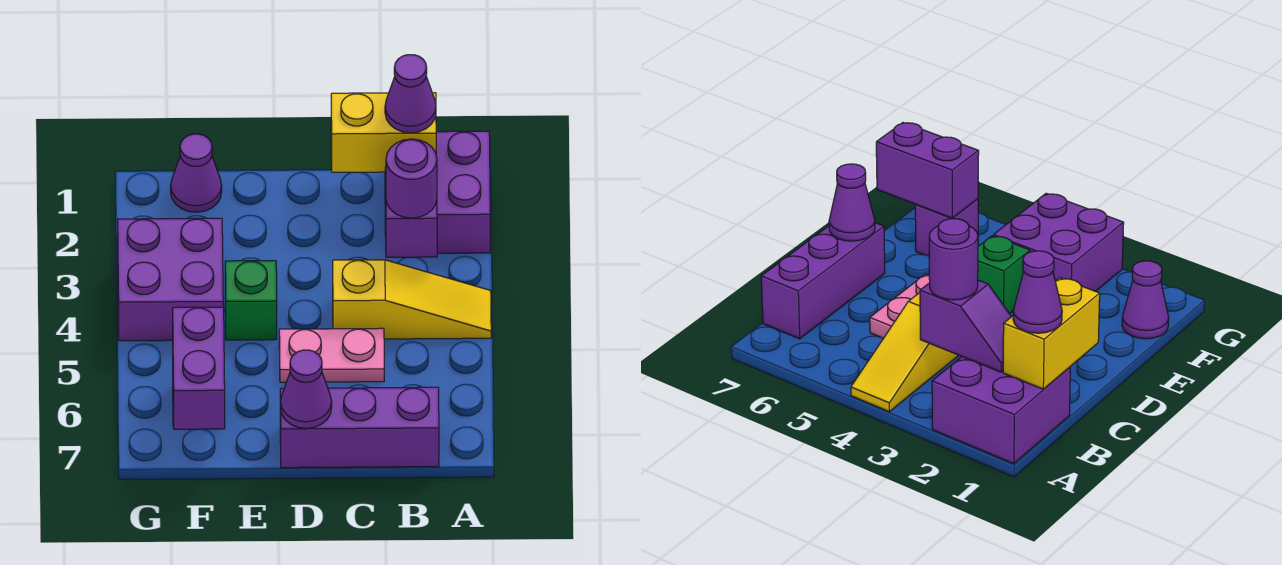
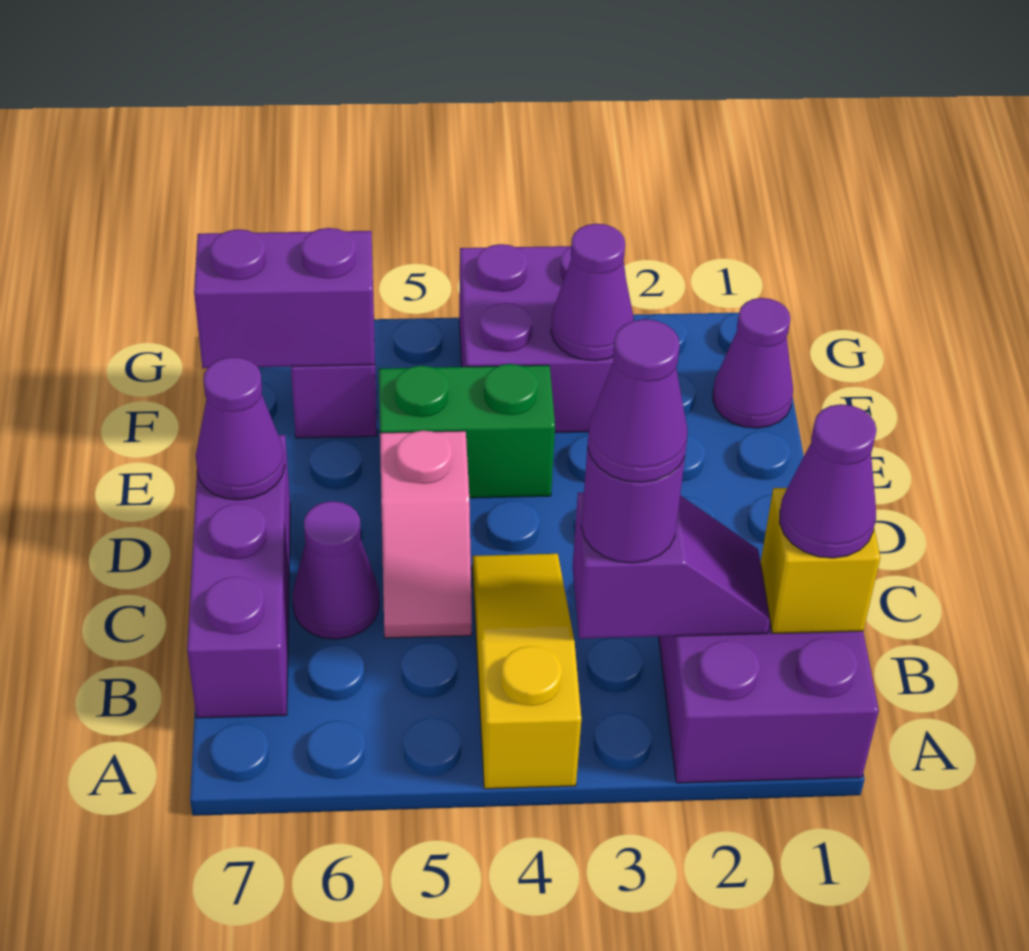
yellow slope A4:C4 level 1 top C -> yellow slope A4:C4 level 1 top A
yellow brick B1:C1 level 2 -> yellow brick B1 level 2
none -> purple cone B3 level 4
pink plate C5:D5 level 1 -> pink slope C5:D5 level 1 top D
none -> purple cone C6 level 1
green brick E4 level 1 -> green brick E4:E5 level 1
none -> purple cone F3 level 2

